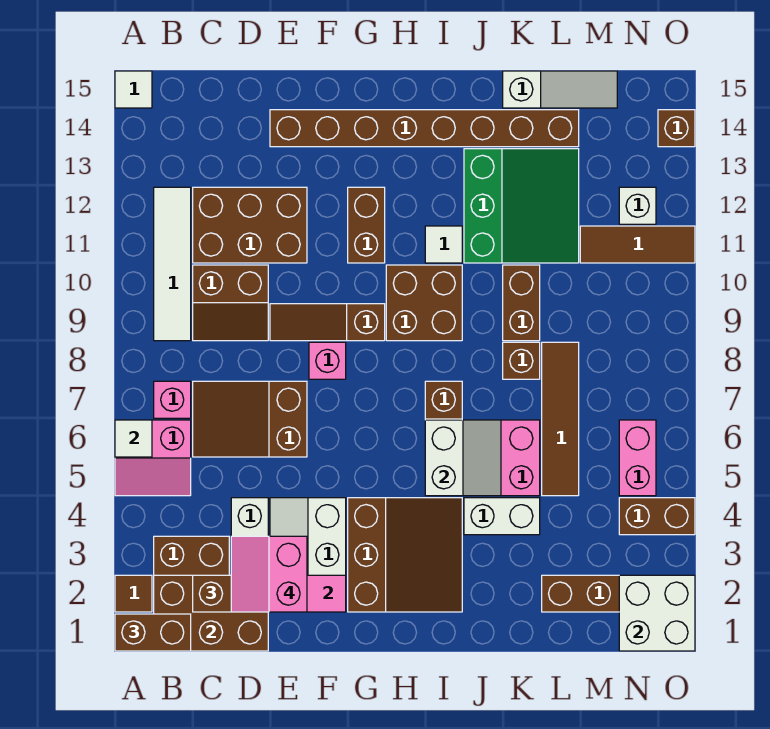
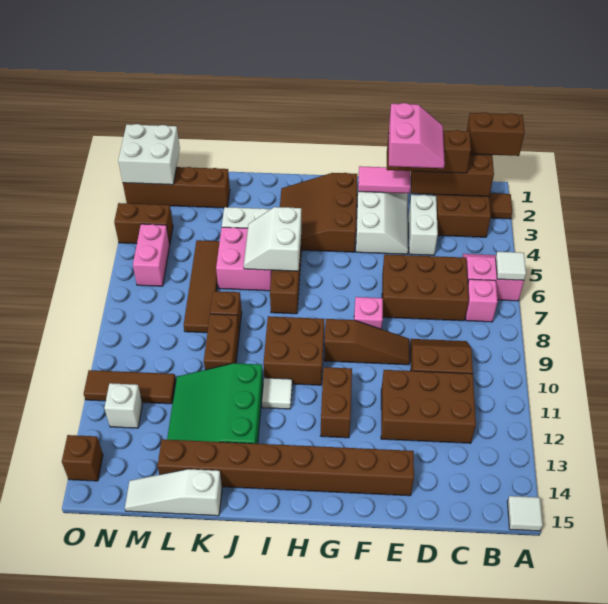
white tile B9:B12 level 1 -> none
brown slope C6:E7 level 1 top E -> brown brick C6:E7 level 1

